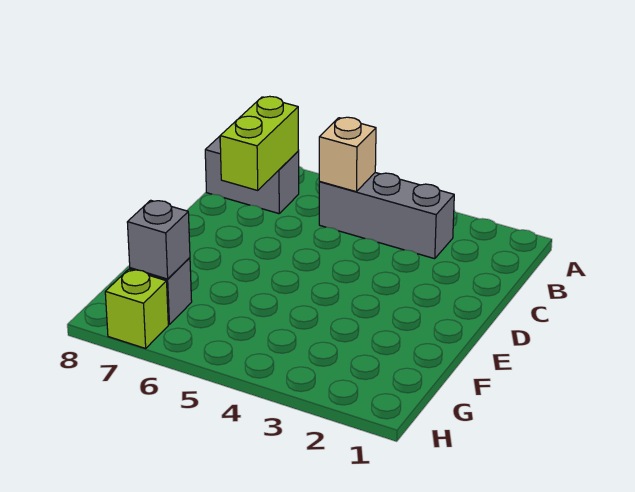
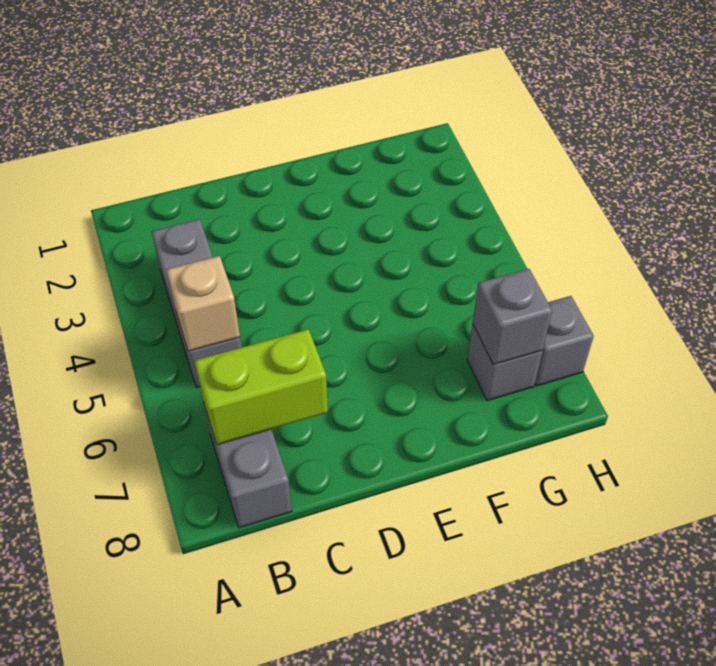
lime brick H7 level 1 -> grey brick H7 level 1

